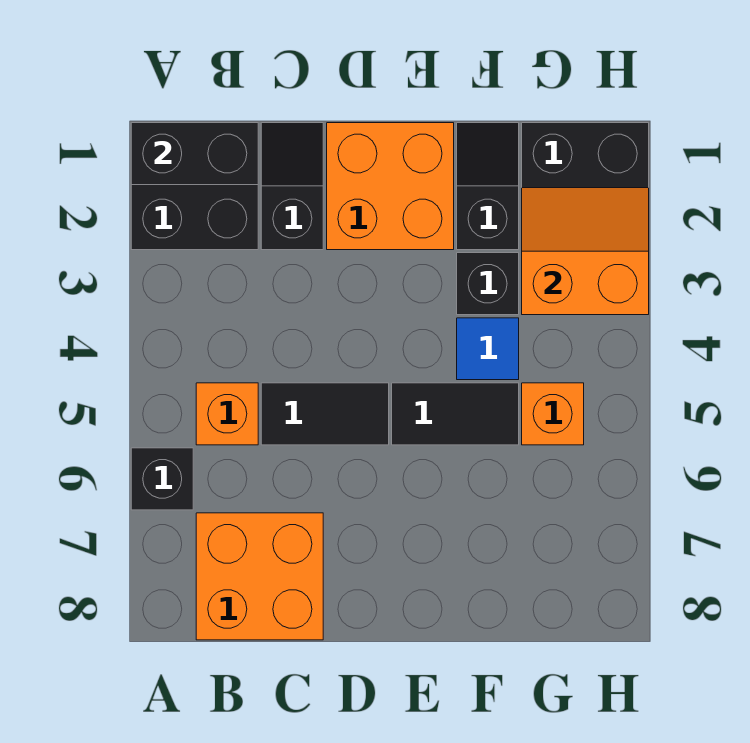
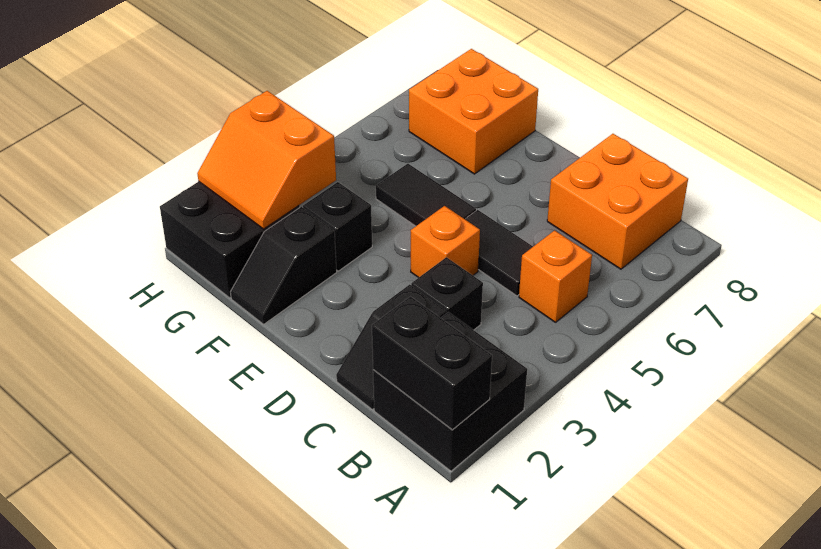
black brick A6 level 1 -> black brick C3 level 1
orange brick D1:E2 level 1 -> orange brick F7:G8 level 1
blue tile F4 level 1 -> none
orange brick G5 level 1 -> orange brick D4 level 1

